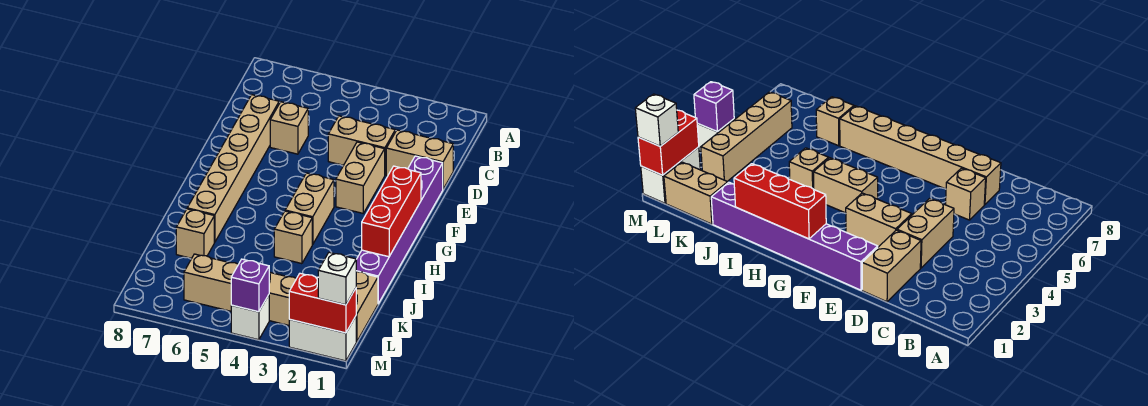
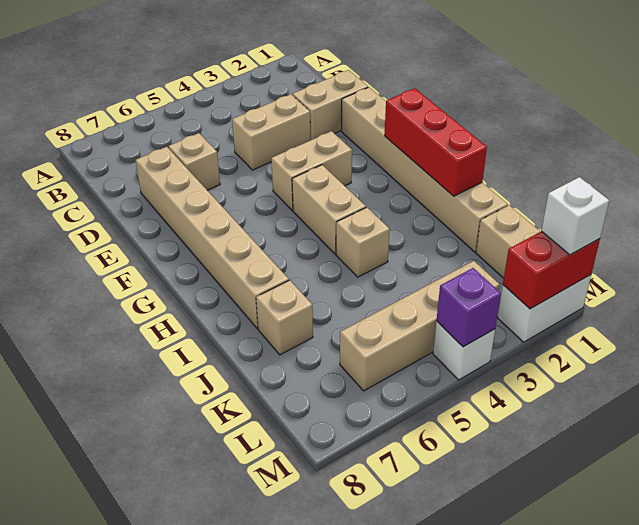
purple brick E1:J1 level 1 -> tan brick E1:J1 level 1
tan brick E3:F3 level 1 -> tan brick F3:F4 level 1

